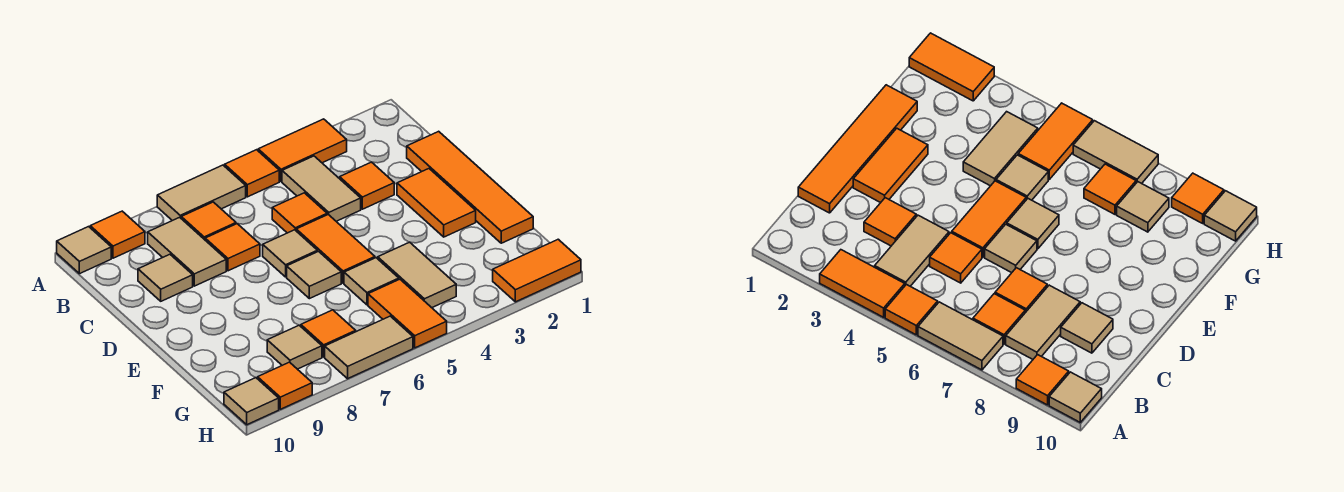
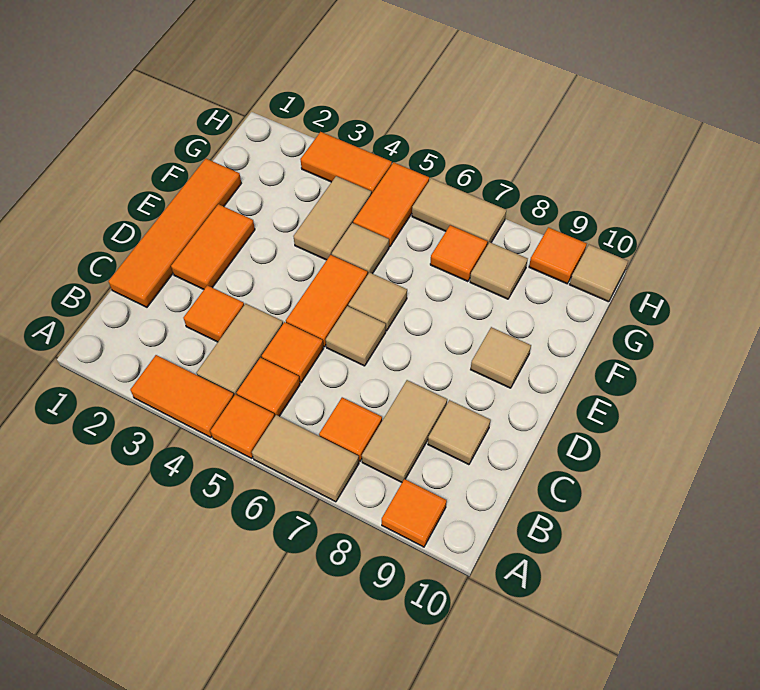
tan tile A10 level 1 -> tan tile E9 level 1
orange tile C7 level 1 -> orange tile B5 level 1
orange tile H1:H2 level 1 -> orange tile H3:H4 level 1

